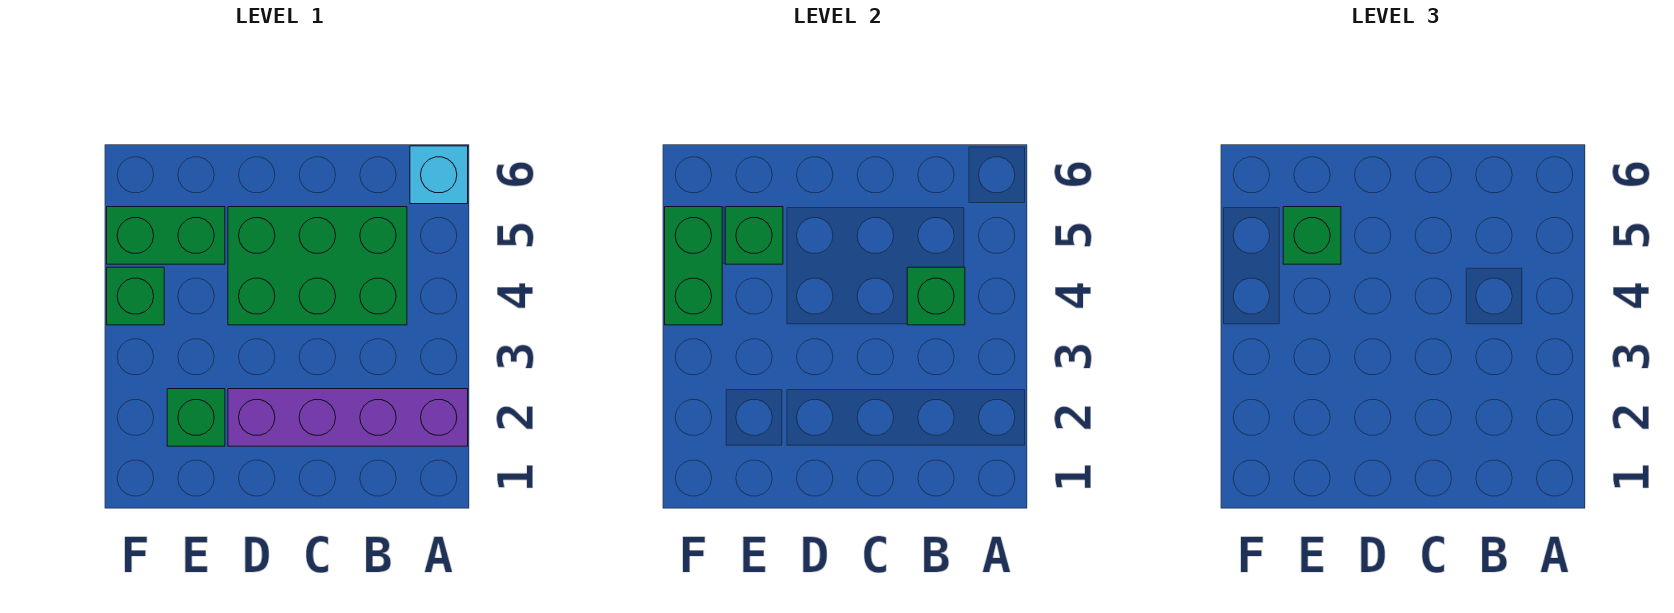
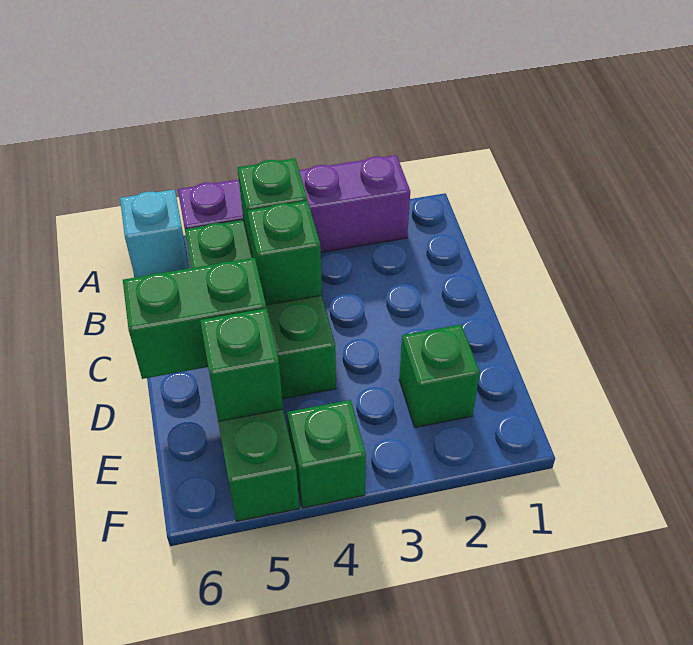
purple brick A2:D2 level 1 -> purple brick A2:A5 level 1
green brick E5 level 3 -> green brick C4 level 2
green brick F4:F5 level 2 -> green brick D5:D6 level 2

